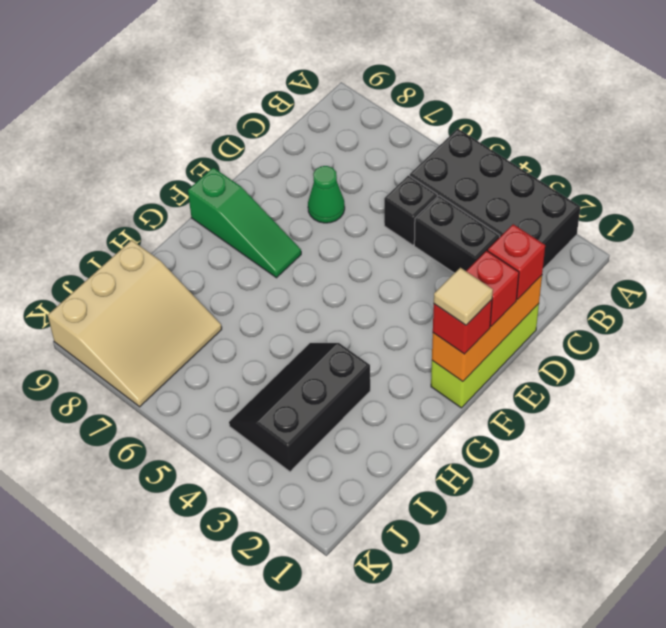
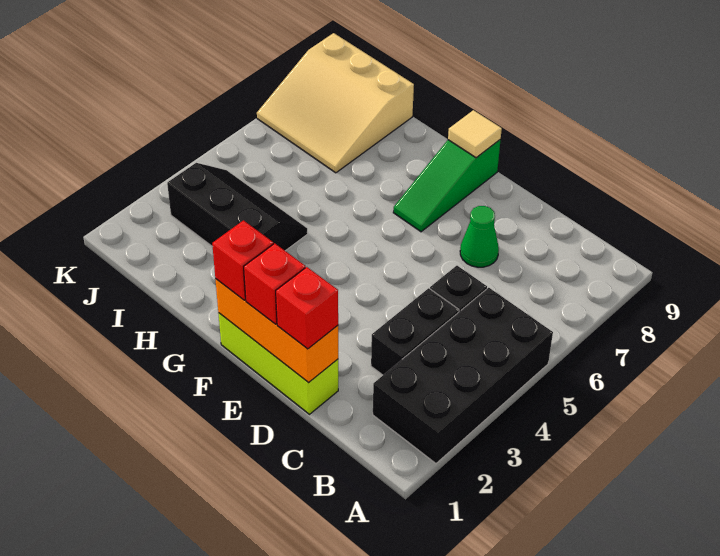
tan tile F1 level 4 -> tan tile F9 level 2

